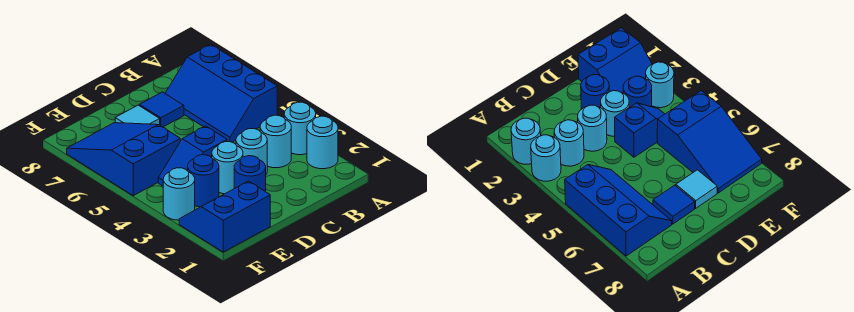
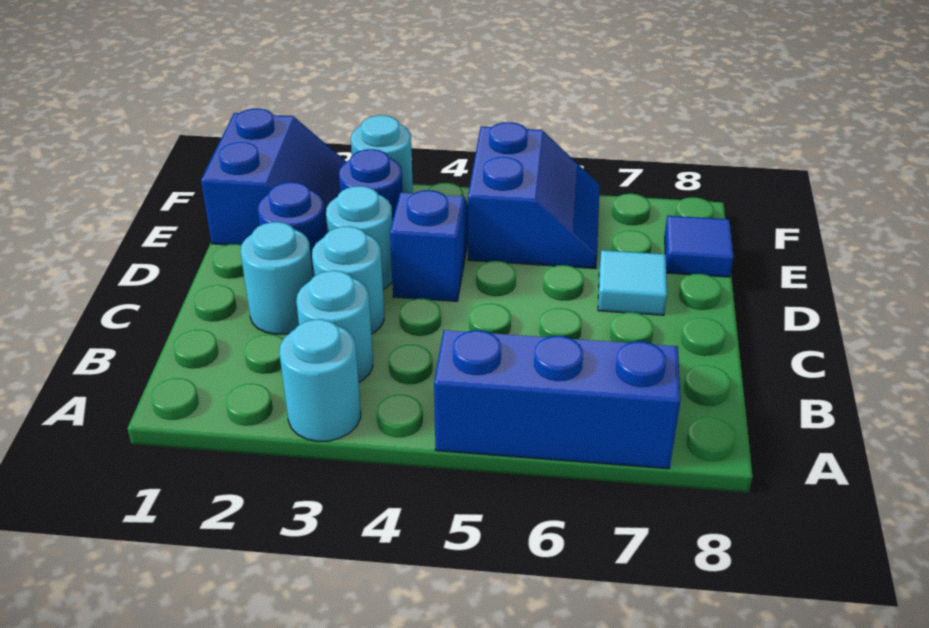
cyan round brick A2 level 1 -> cyan round brick C2 level 1
blue tile C7 level 1 -> blue tile E8 level 1
blue slope E5:F7 level 1 top 5 -> blue slope E5:F6 level 1 top 5

